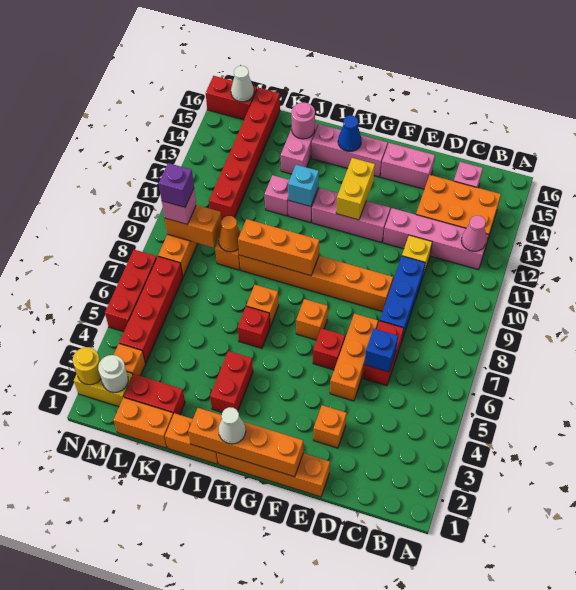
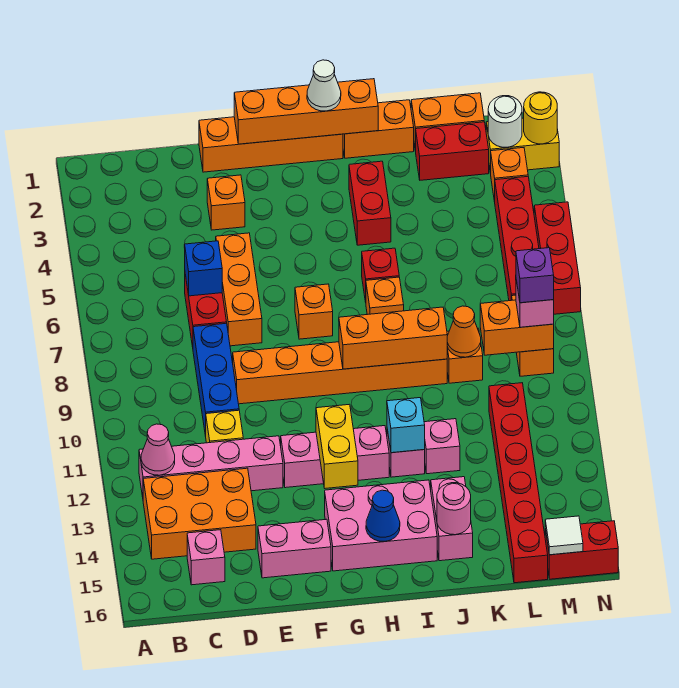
red brick F6 level 1 -> none
pink brick G15:I15 level 1 -> pink brick G14:I15 level 1
white cone M16 level 2 -> white tile M16 level 2

